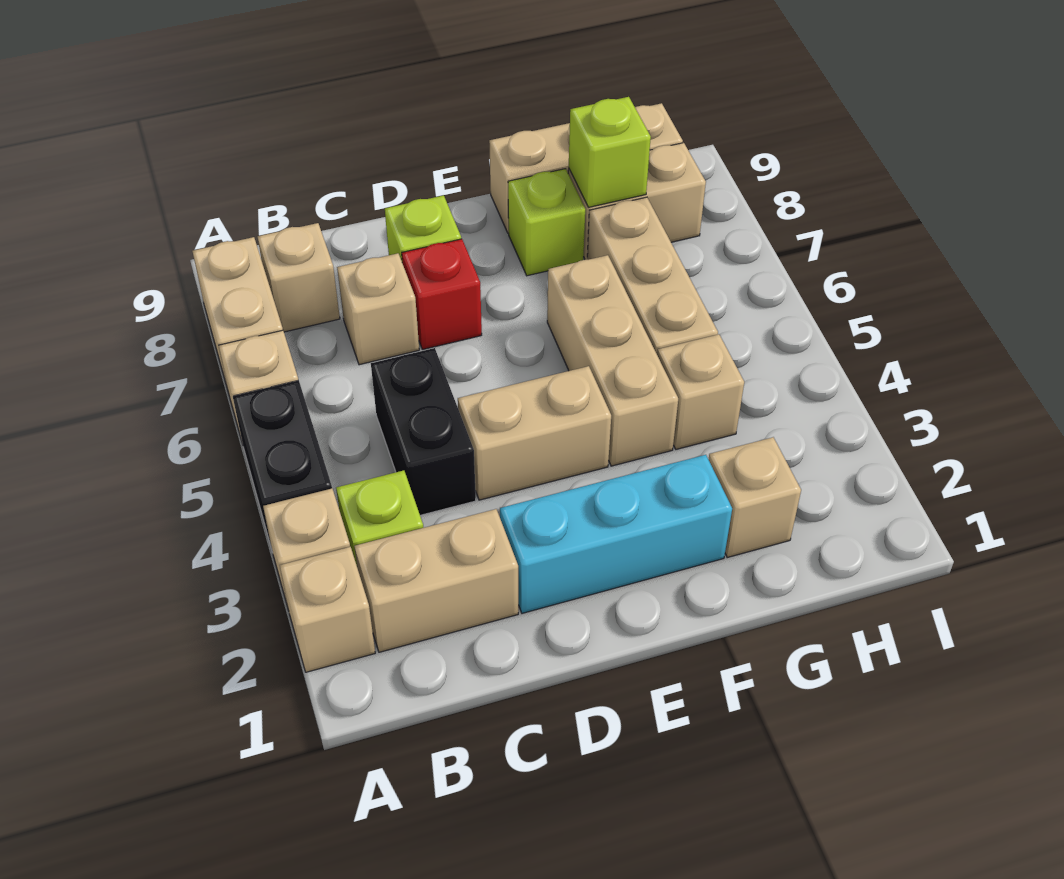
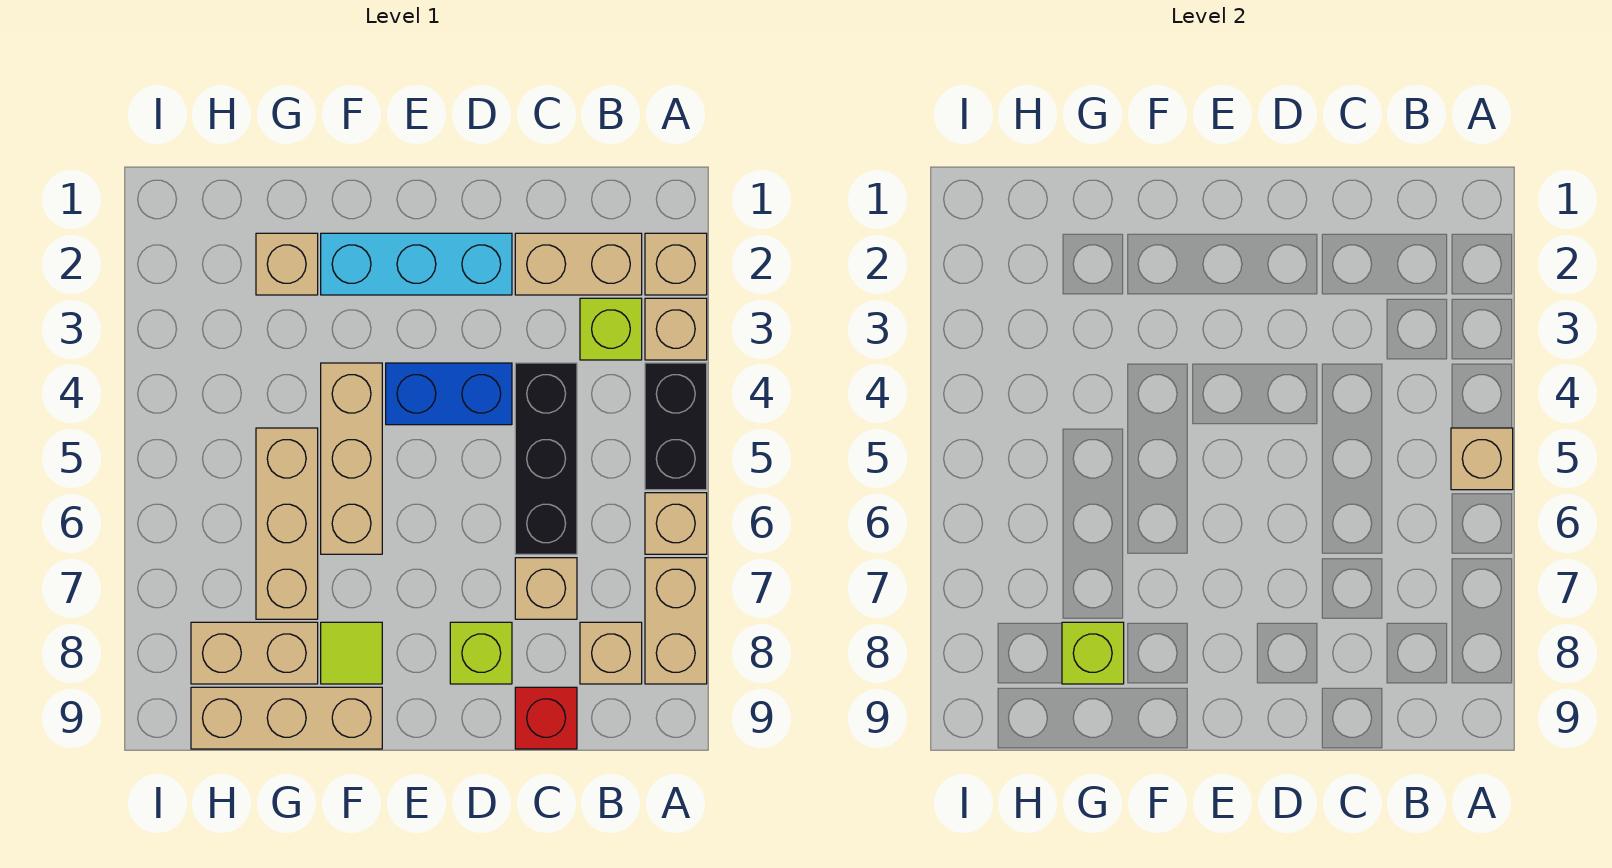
black brick C4:C5 level 1 -> black brick C4:C6 level 1
tan brick D4:E4 level 1 -> blue brick D4:E4 level 1
red brick D7 level 1 -> red brick C9 level 1
lime brick F8 level 1 -> lime tile F8 level 1
tan brick G4 level 1 -> tan brick A5 level 2

